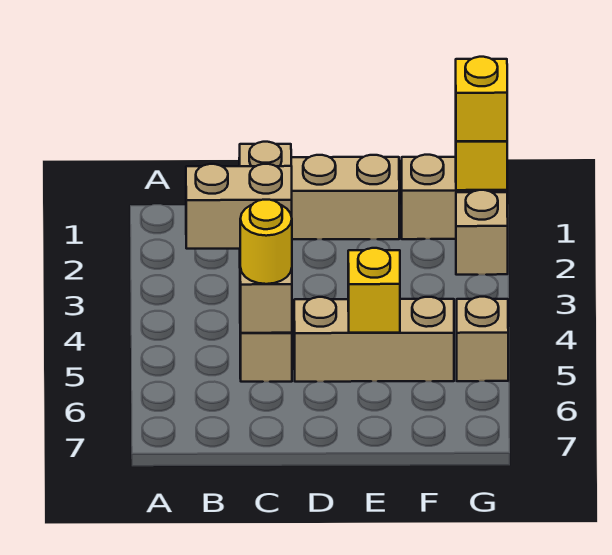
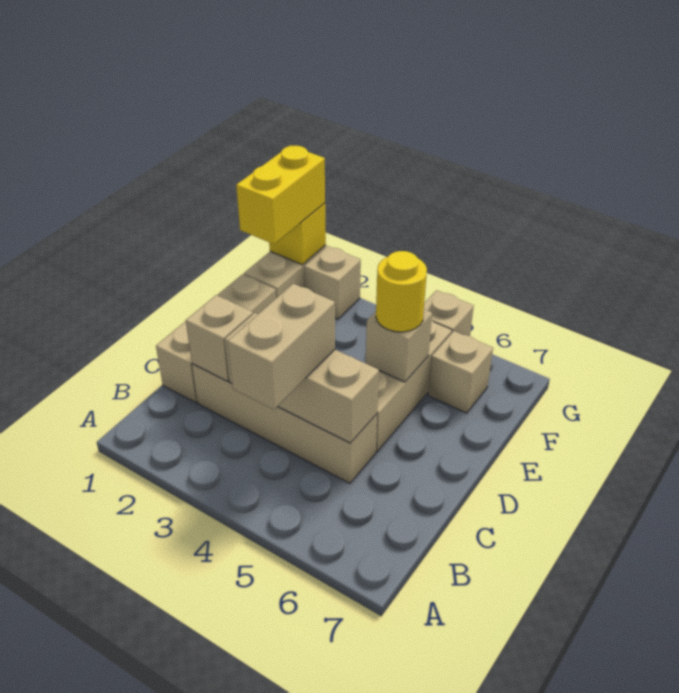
yellow round brick C5 level 3 -> yellow round brick E5 level 3
yellow brick E5 level 2 -> tan brick E5 level 2
none -> tan brick F6 level 1
yellow brick G1 level 3 -> yellow brick F1:G1 level 3

